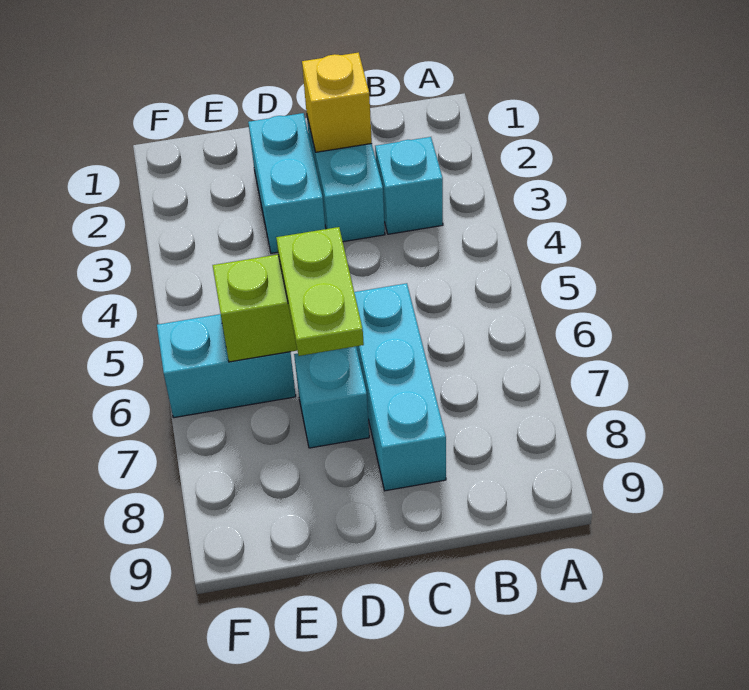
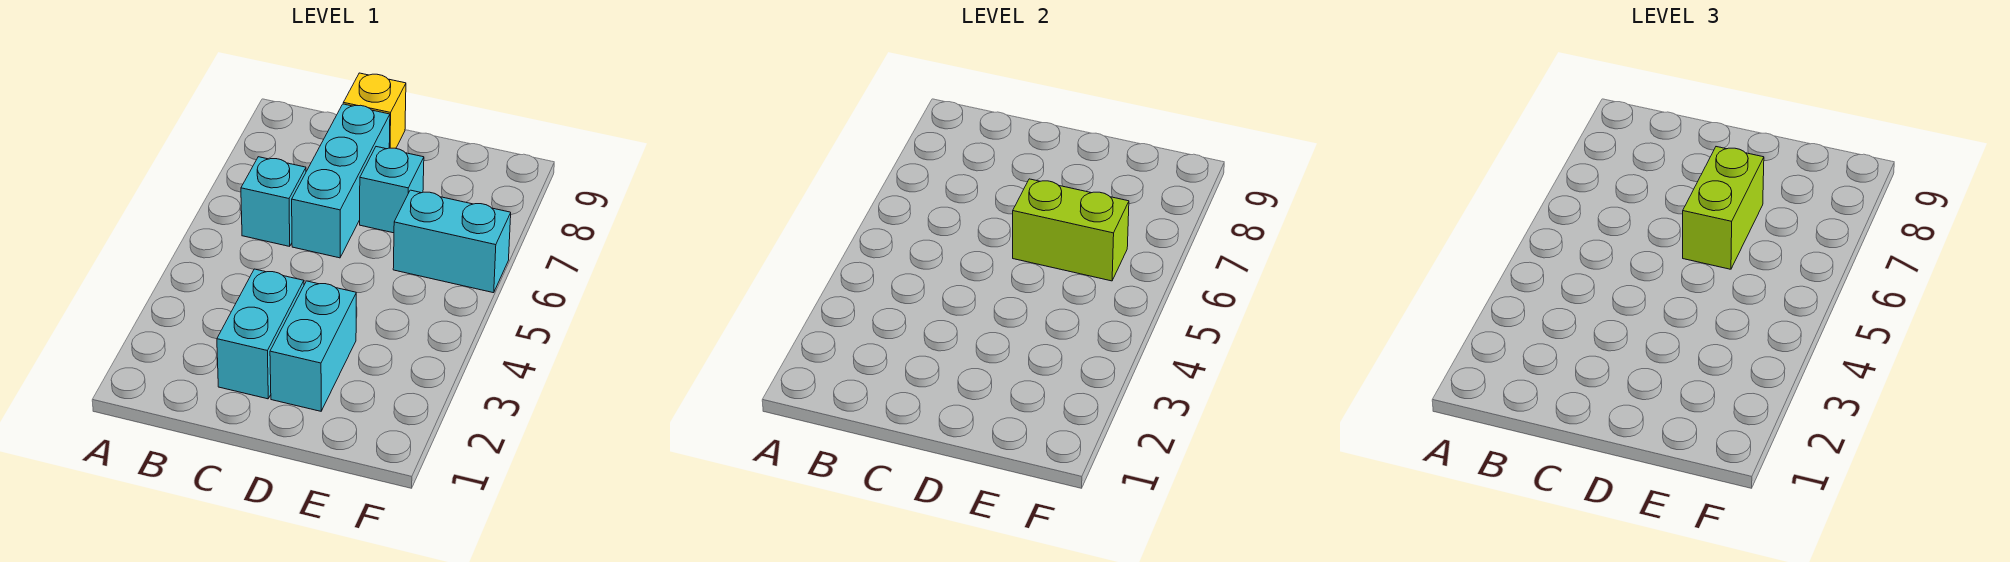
cyan brick B3 level 1 -> cyan brick B6 level 1
yellow brick C2 level 2 -> yellow brick C9 level 1
lime plate D6:D7 level 3 -> lime brick D6:D7 level 3

